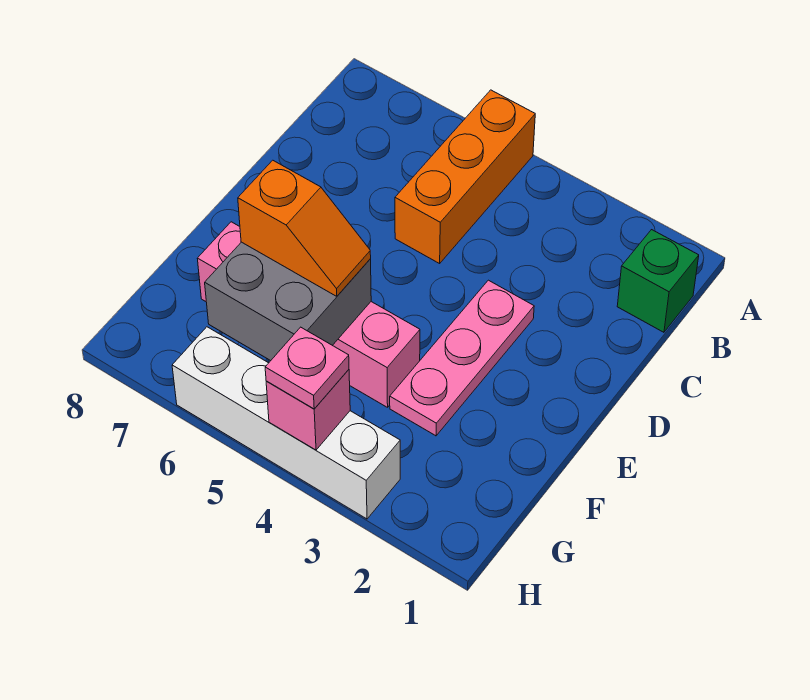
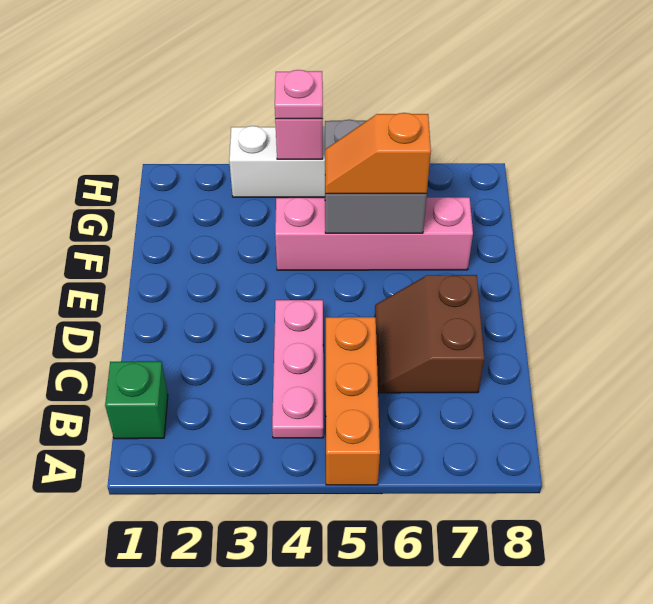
none -> brown slope C6:D7 level 1 top 7
pink plate D3:F3 level 1 -> pink plate B4:D4 level 1

